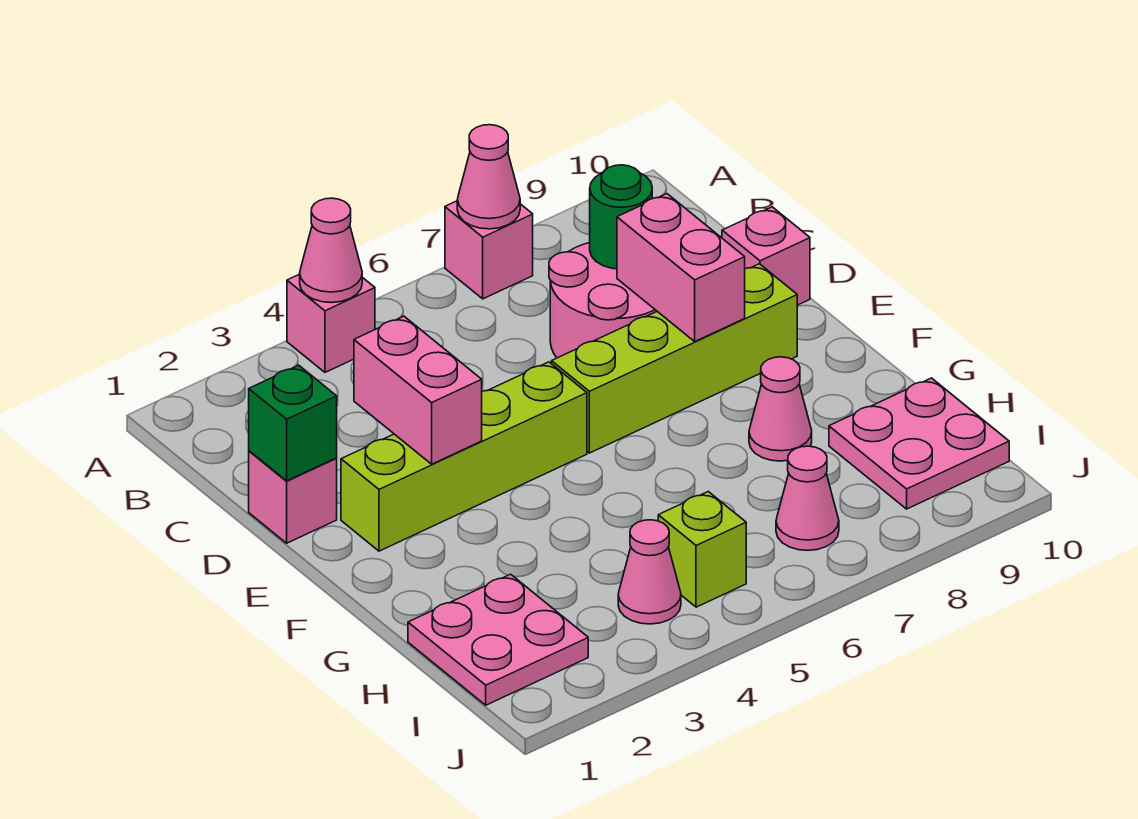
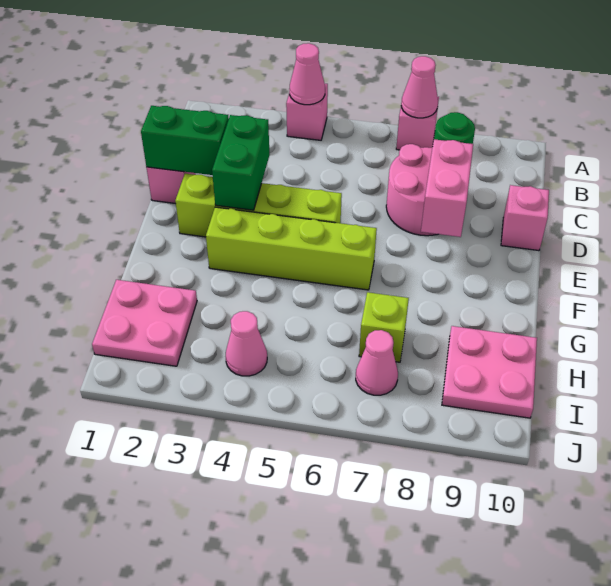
green brick D1 level 2 -> green brick D1:D2 level 2
pink brick D3:E3 level 2 -> green brick D3:E3 level 2
lime brick E6:E9 level 1 -> lime brick F3:F6 level 1
pink cone G8 level 1 -> none
lime brick I5 level 1 -> lime brick H7 level 1

